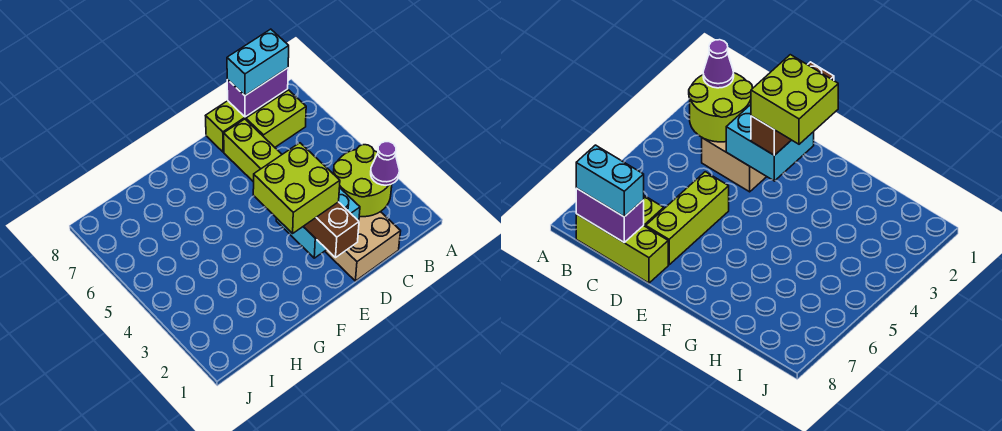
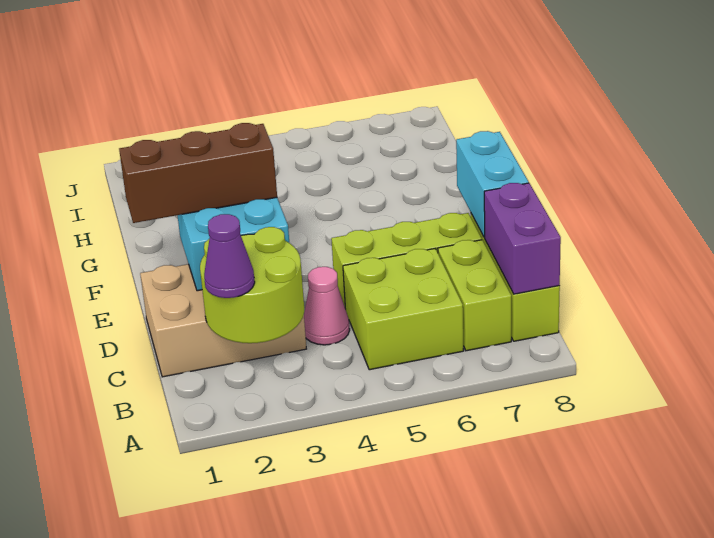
cyan brick B8:C8 level 3 -> cyan brick D8:E8 level 2
none -> pink cone C4 level 1
lime brick E2:F3 level 4 -> lime brick B5:C6 level 1

